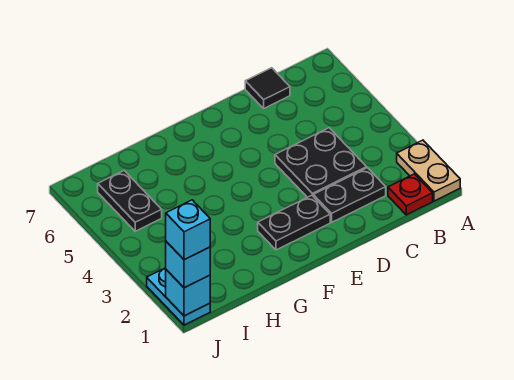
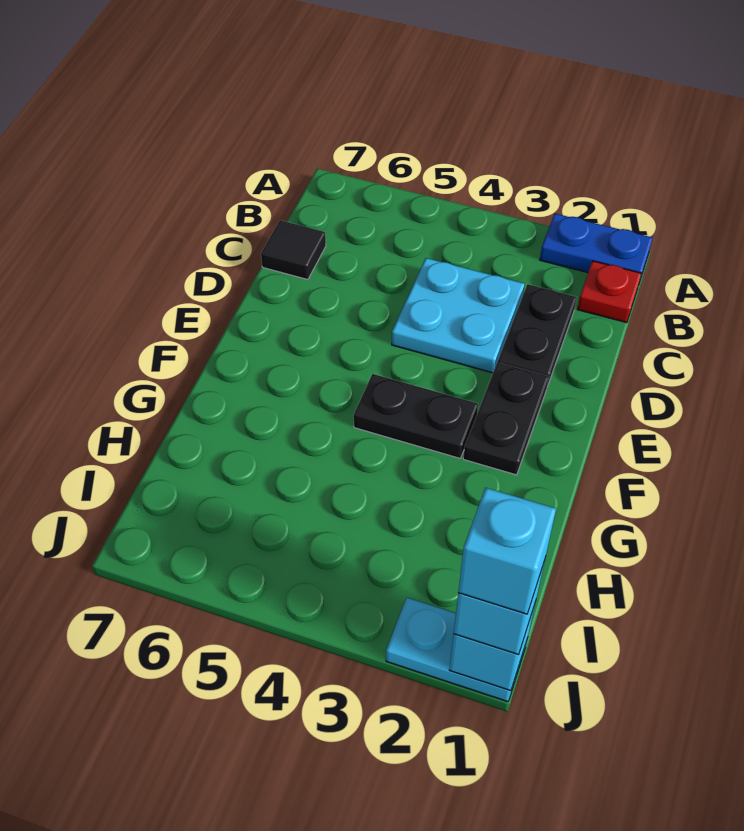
tan plate A1:A2 level 1 -> blue plate A1:A2 level 1
black plate C3:D4 level 1 -> cyan plate C3:D4 level 1
black plate I5:I6 level 1 -> black plate F3:F4 level 1

